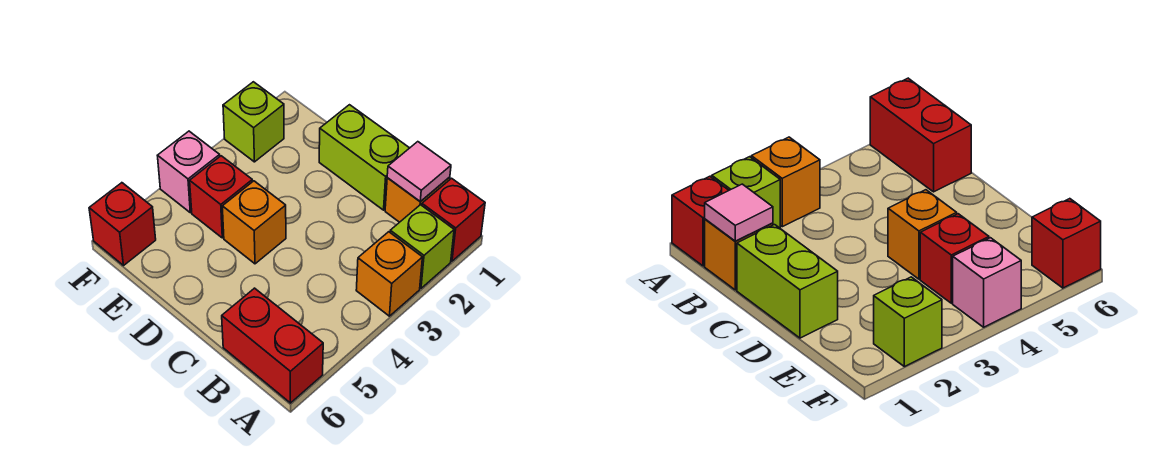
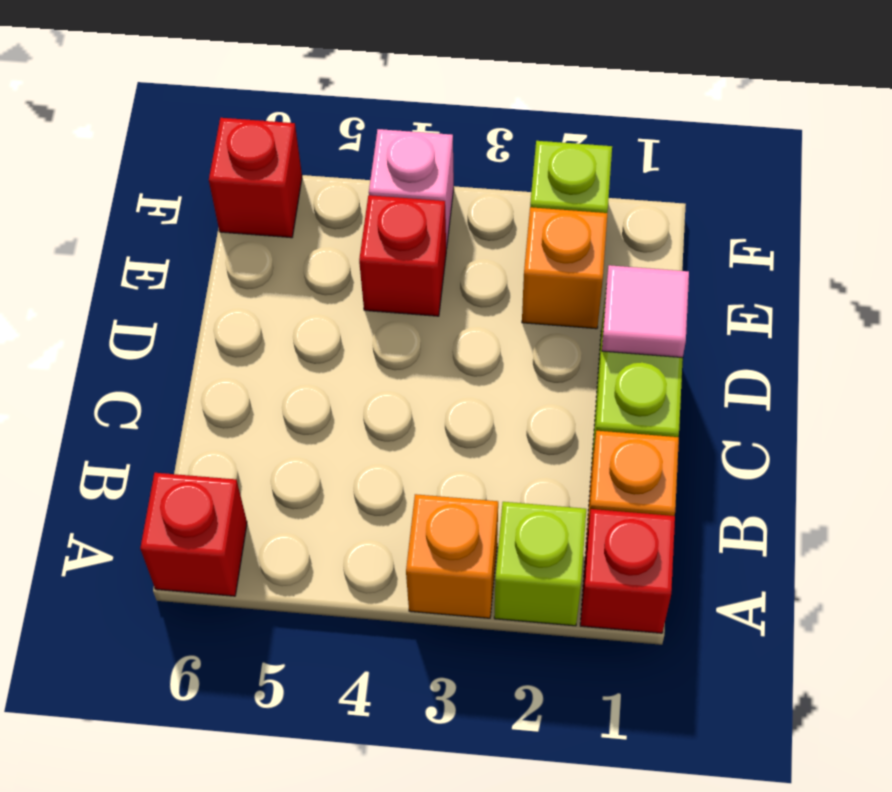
red brick A6:B6 level 1 -> red brick A6 level 1
pink tile B1 level 2 -> pink tile D1 level 2
orange brick D4 level 1 -> orange brick E2 level 1

